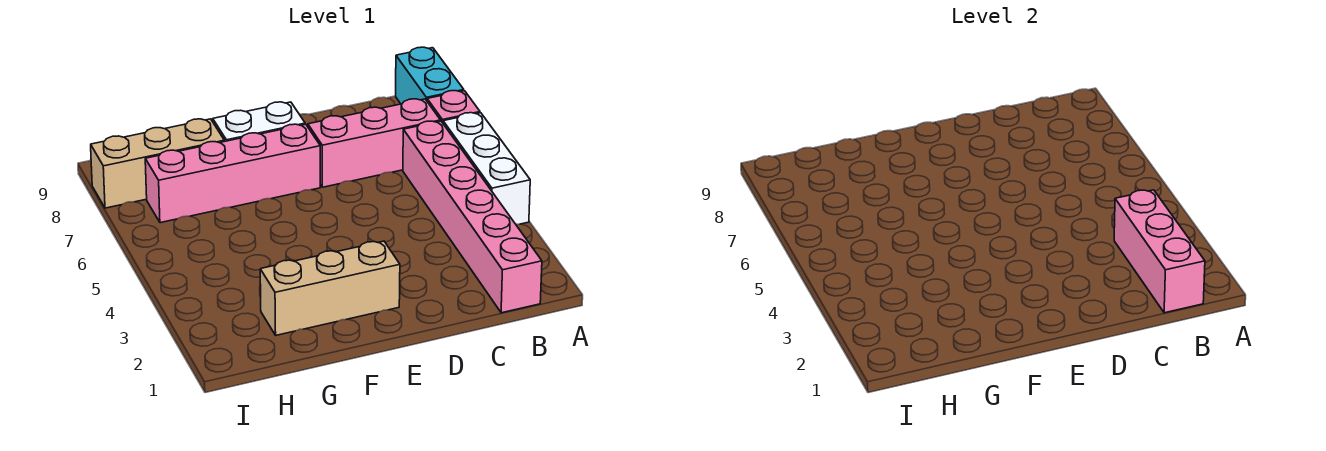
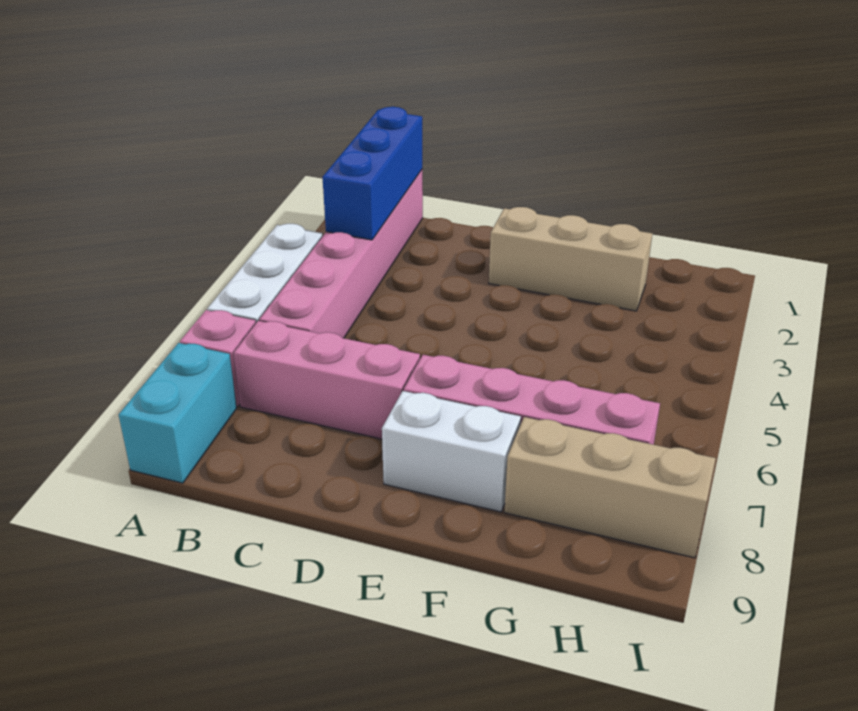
pink brick B1:B3 level 2 -> blue brick B1:B3 level 2

